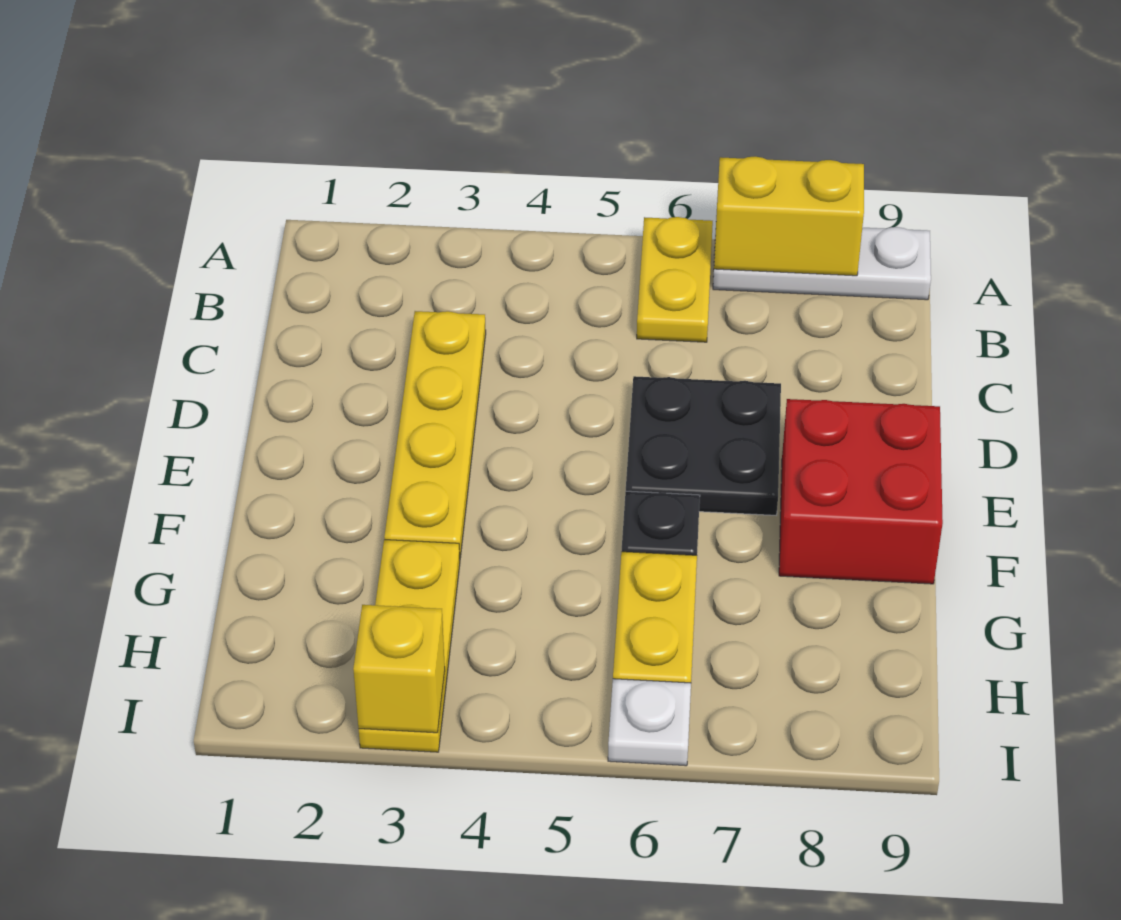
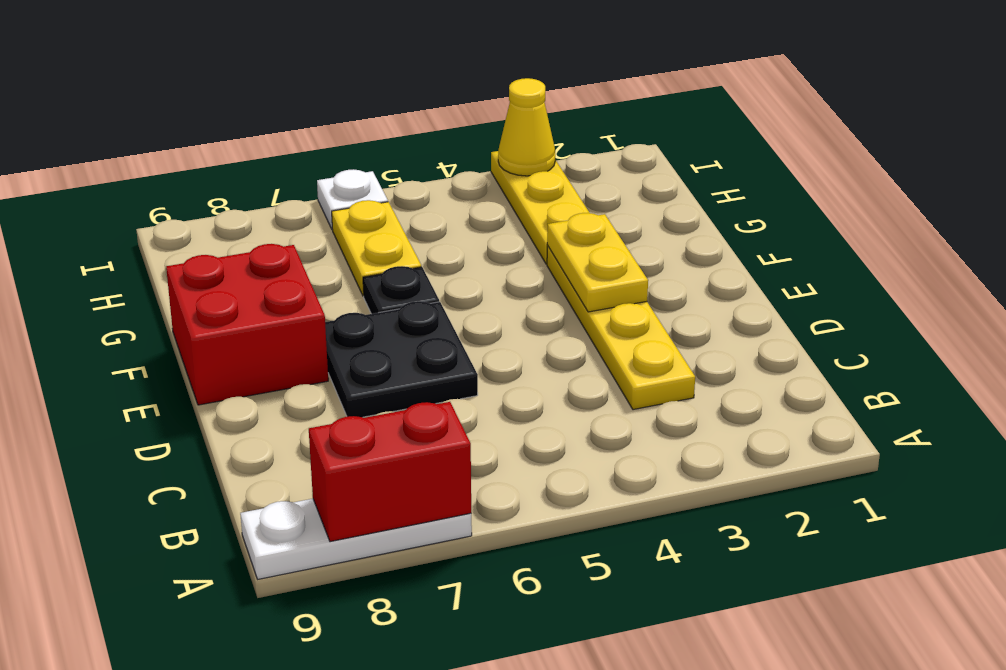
yellow plate A6:B6 level 1 -> yellow plate E3:F3 level 2
yellow brick A7:A8 level 2 -> red brick A7:A8 level 2
yellow brick I3 level 2 -> yellow cone I3 level 2

